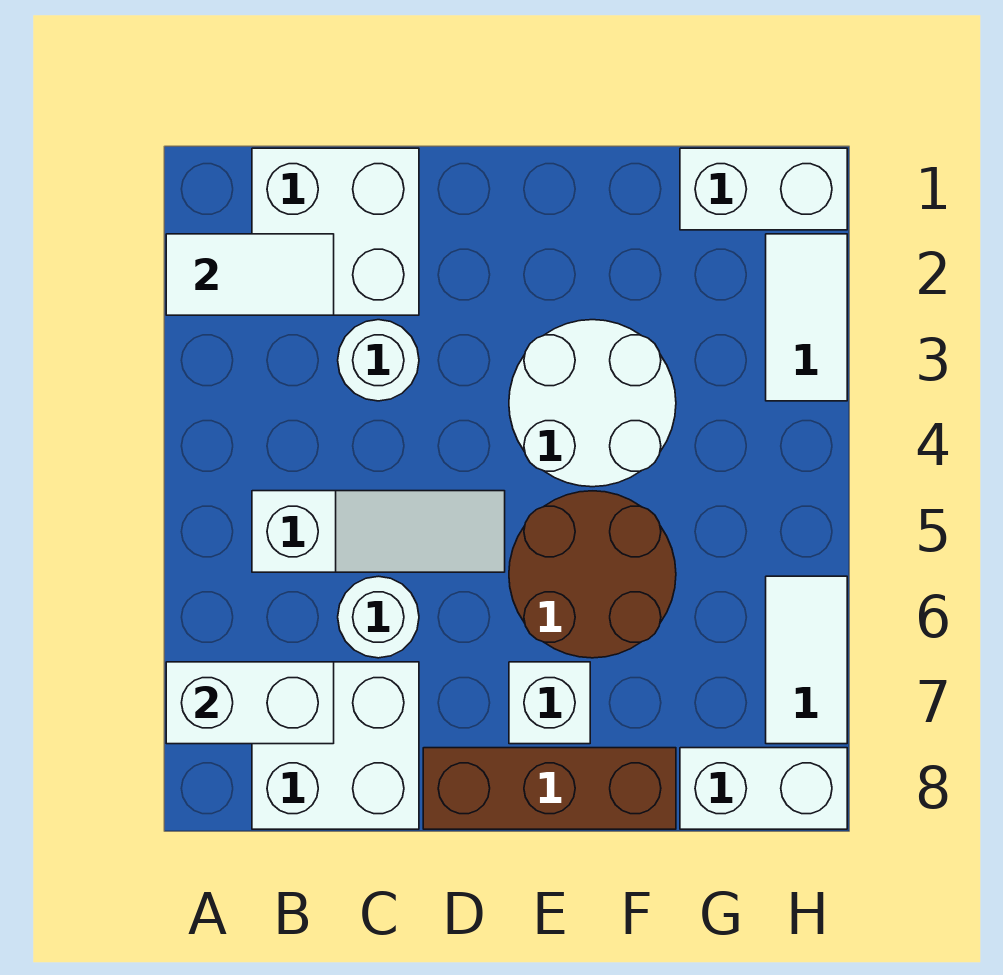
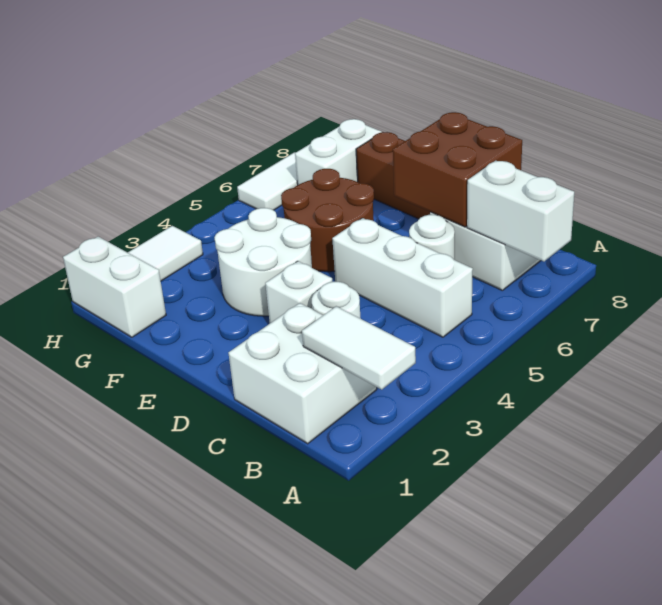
white slope B5:D5 level 1 top B -> white brick B5:D5 level 1
none -> brown brick C7:D8 level 2
white brick E7 level 1 -> white brick D3 level 1
white brick G8:H8 level 1 -> white brick G7:G8 level 1

